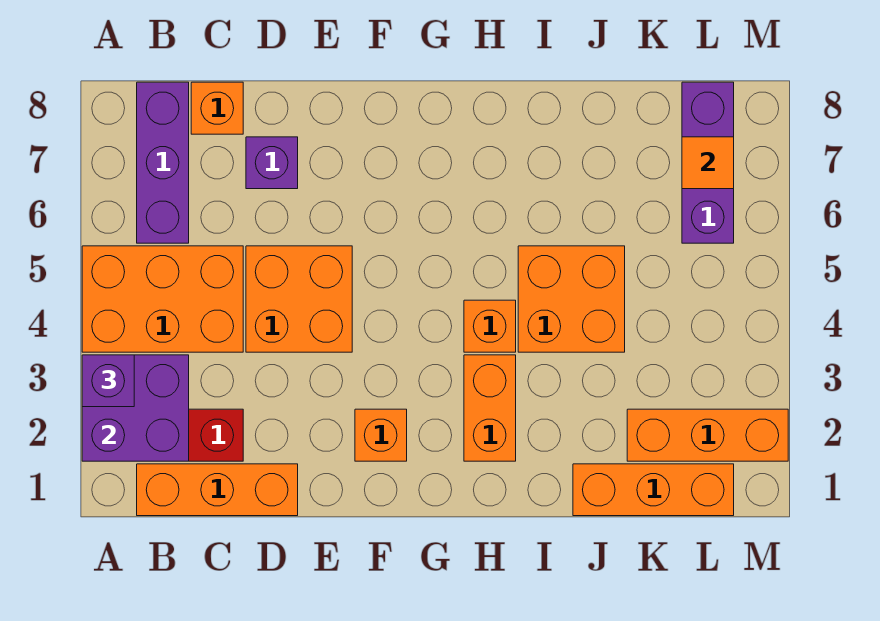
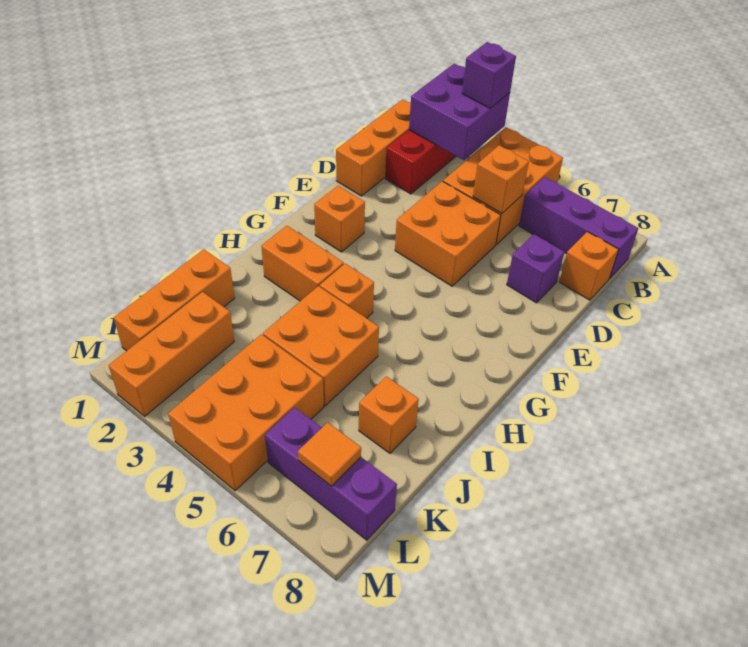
none -> orange brick C5 level 2
none -> orange brick J7 level 1
none -> orange brick K4:M5 level 1

